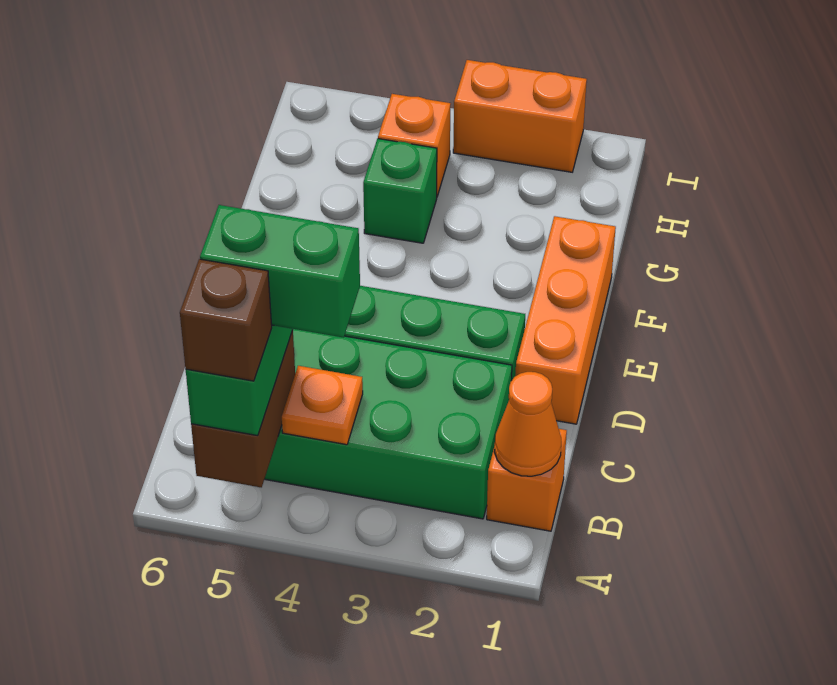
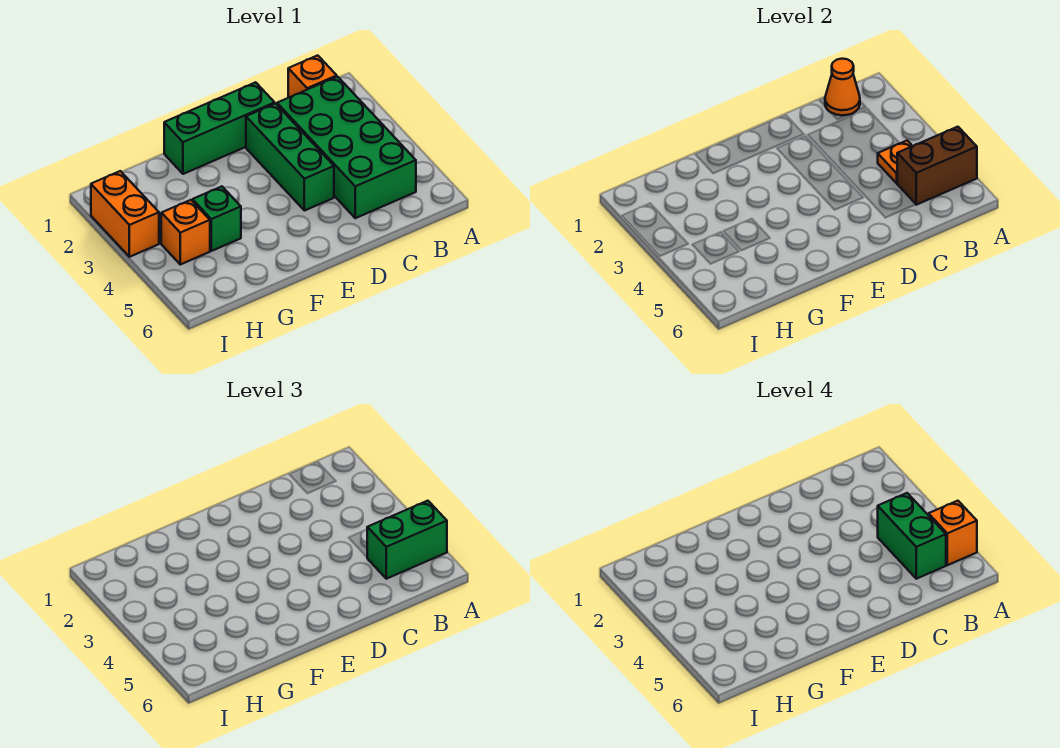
brown brick A5 level 4 -> orange brick A5 level 4
orange brick D1:F1 level 1 -> green brick D1:F1 level 1

